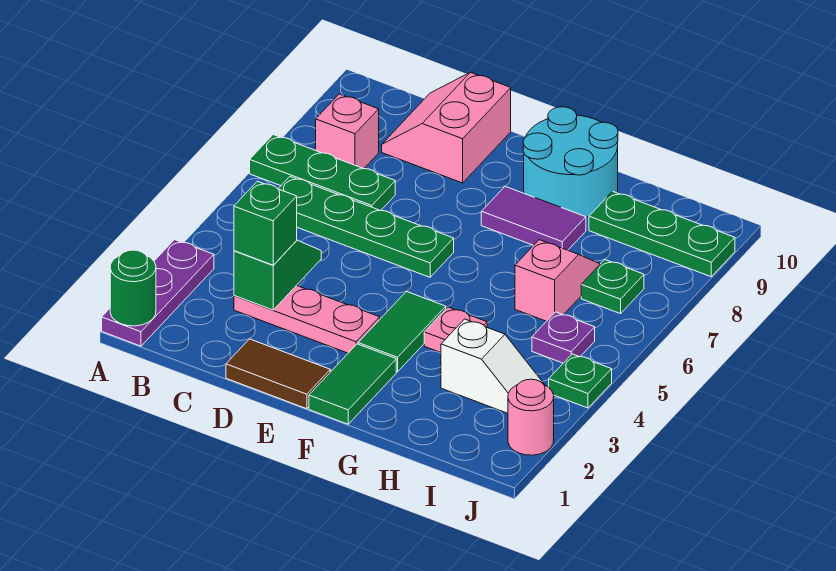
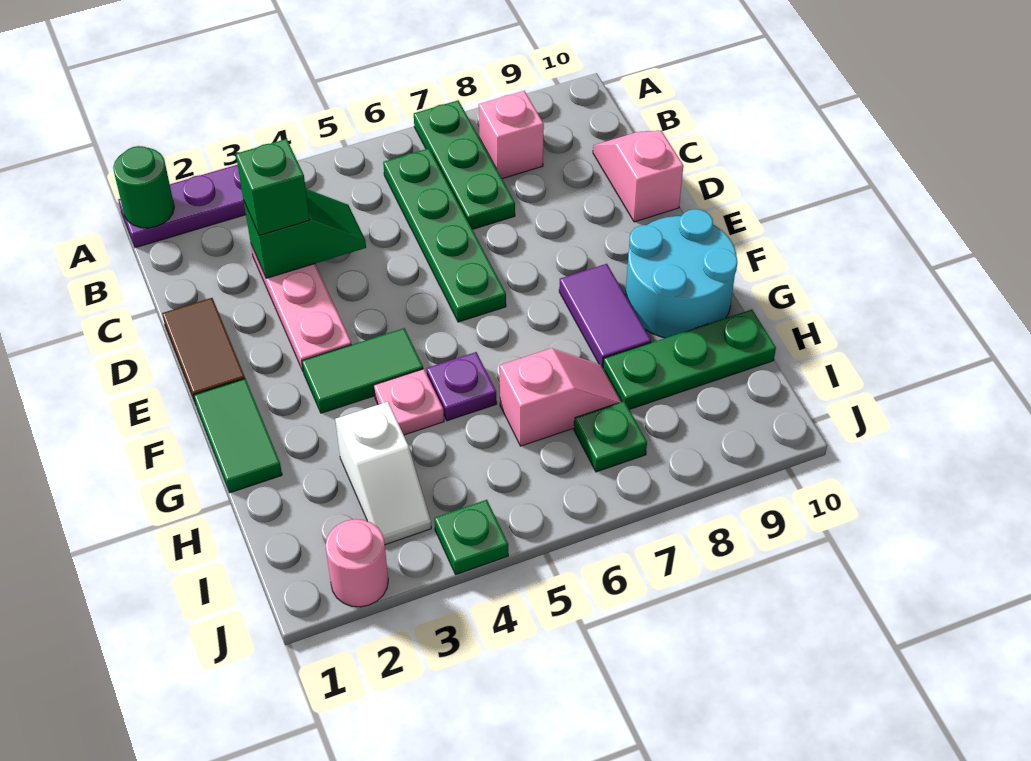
pink slope C9:D10 level 1 top D -> pink slope C10:D10 level 1 top D
green tile F1:F2 level 1 -> green tile F1:G1 level 1
green plate H9:J9 level 1 -> green plate H8:H10 level 1
purple plate I5 level 1 -> purple plate G5 level 1

